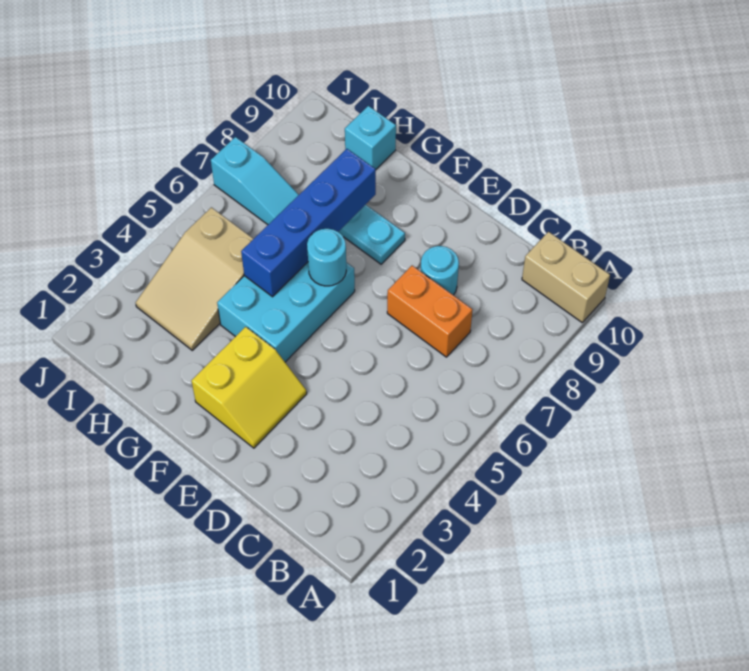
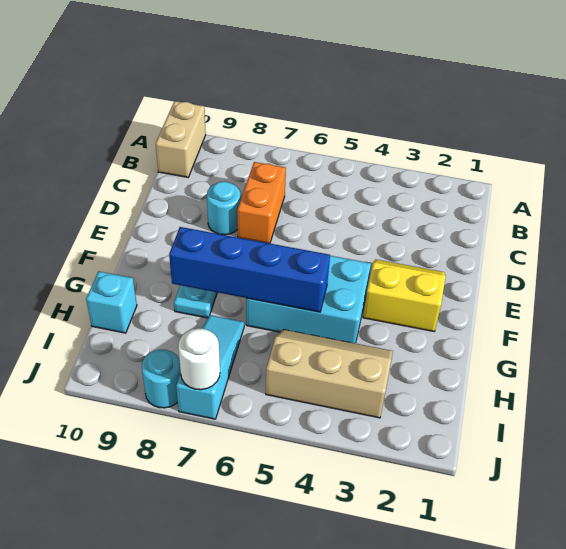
cyan round brick F6 level 2 -> cyan round brick J8 level 1
tan slope H3:I5 level 1 top 5 -> tan slope H3:I5 level 1 top I
none -> white round brick J7 level 2

